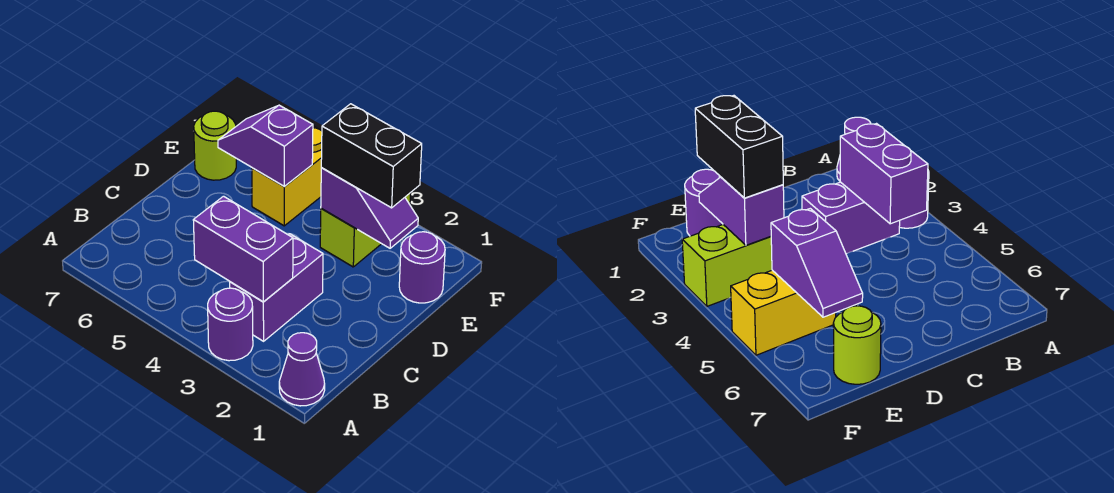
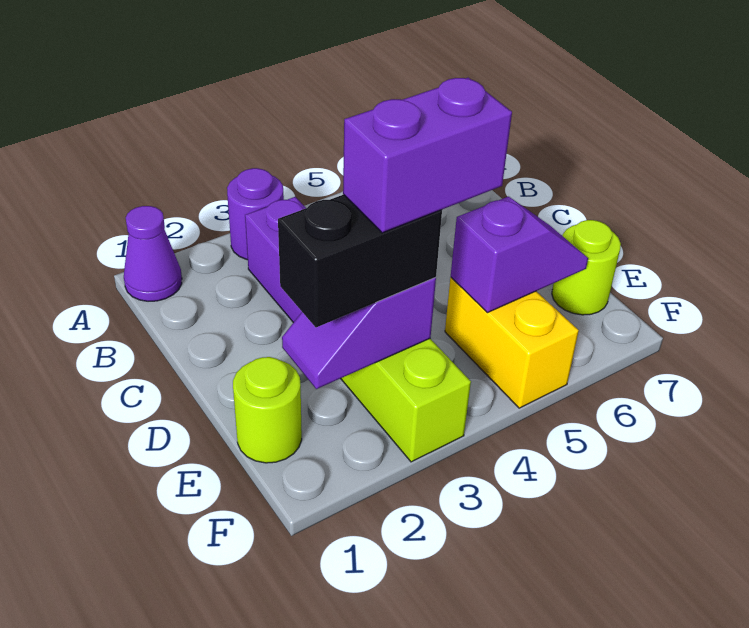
purple brick B3:B4 level 2 -> purple brick E3:E4 level 4
purple round brick E1 level 1 -> lime round brick E1 level 1

